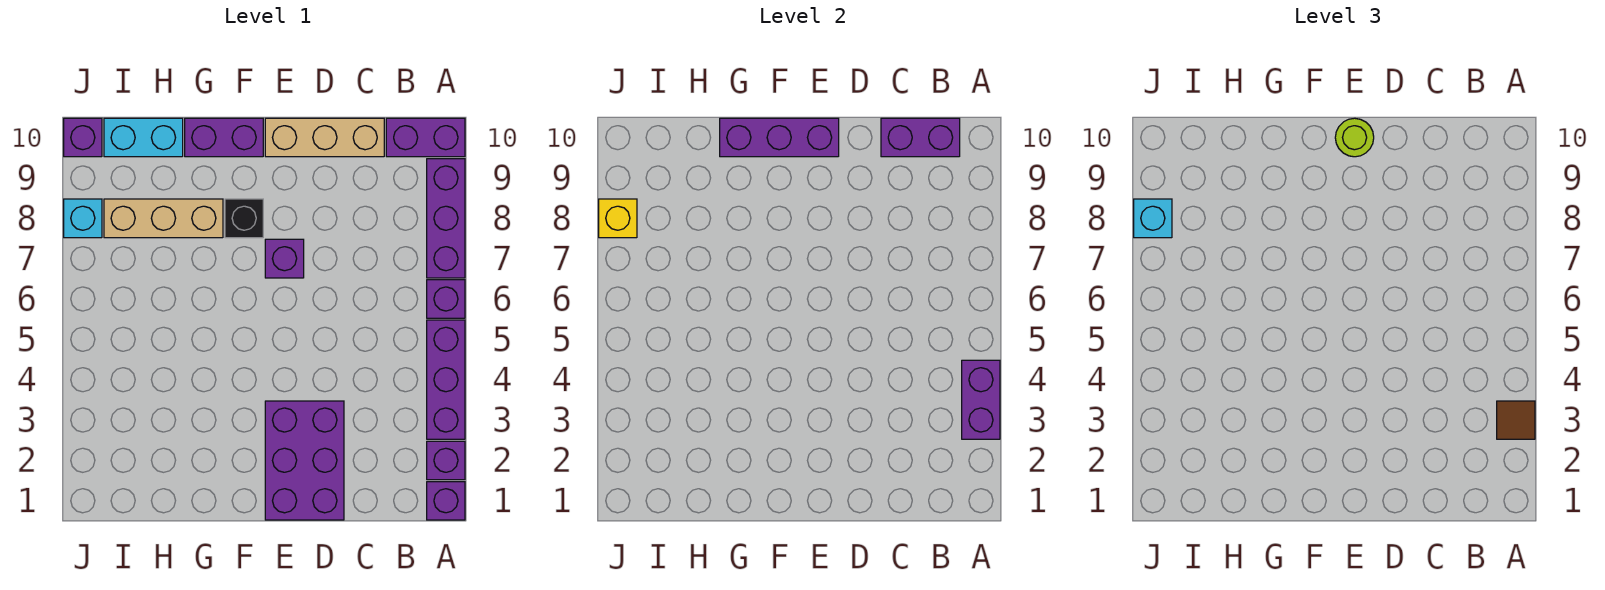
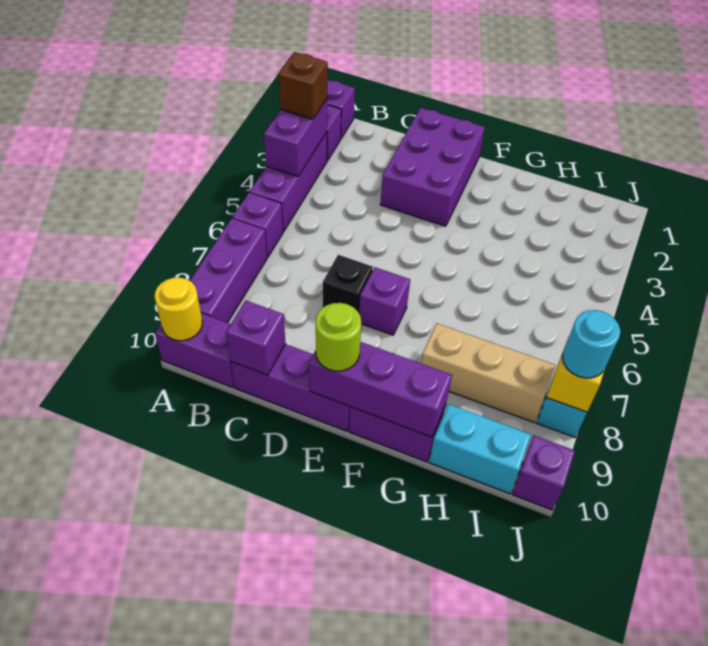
brown tile A3 level 3 -> brown brick A3 level 3
none -> yellow round brick A10 level 2
purple brick B10:C10 level 2 -> purple brick C10 level 2
tan brick C10:E10 level 1 -> purple brick C10:E10 level 1
black brick F8 level 1 -> black brick D7 level 1
cyan brick J8 level 3 -> cyan round brick J8 level 3

